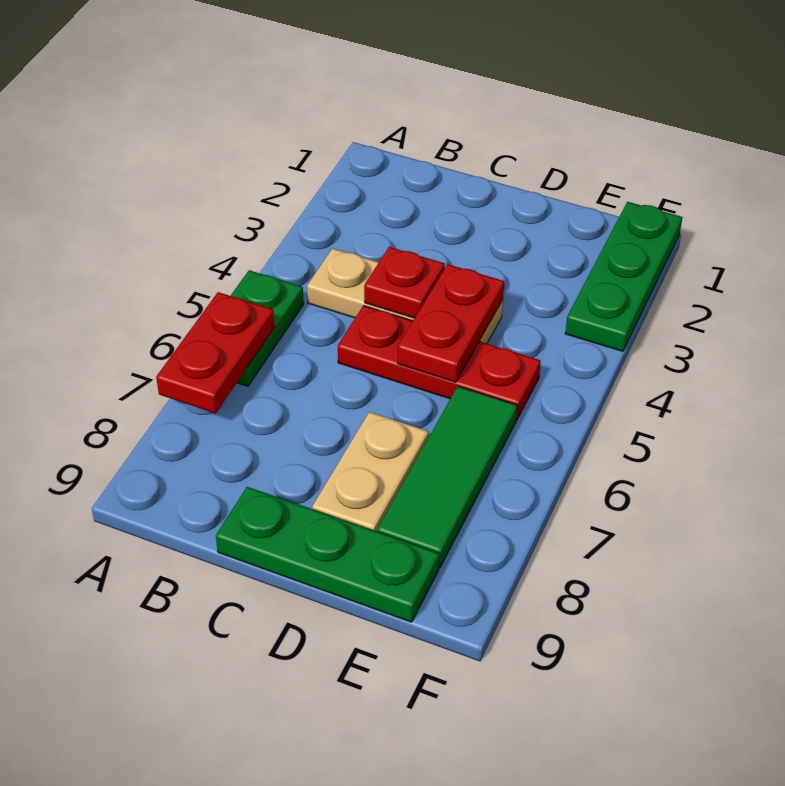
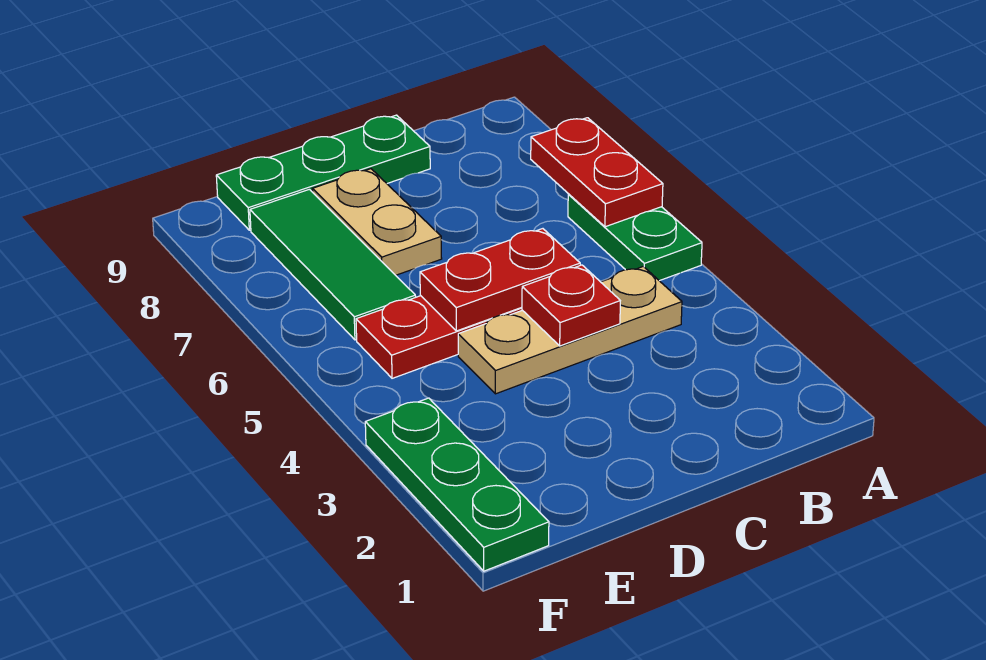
red plate D4:D5 level 2 -> red plate C5:D5 level 2

